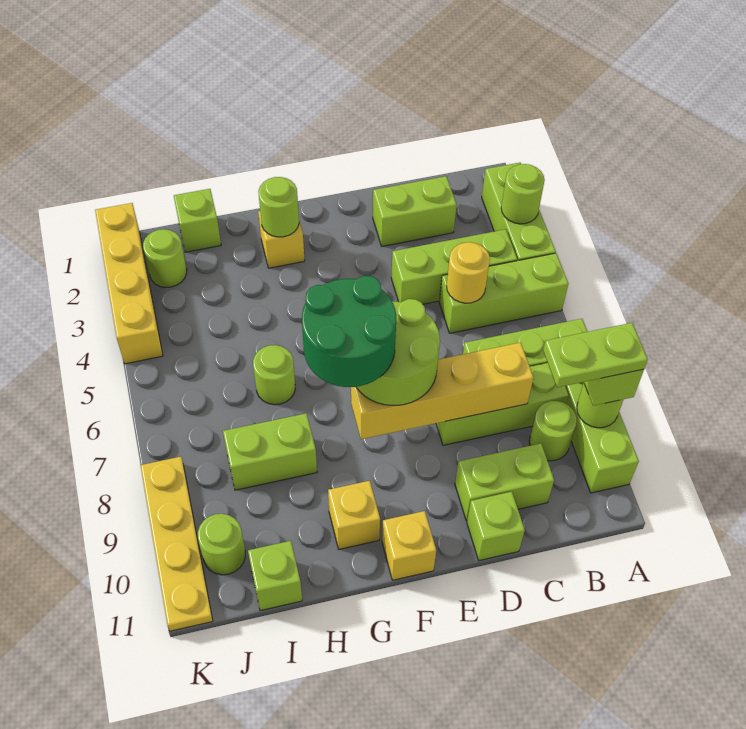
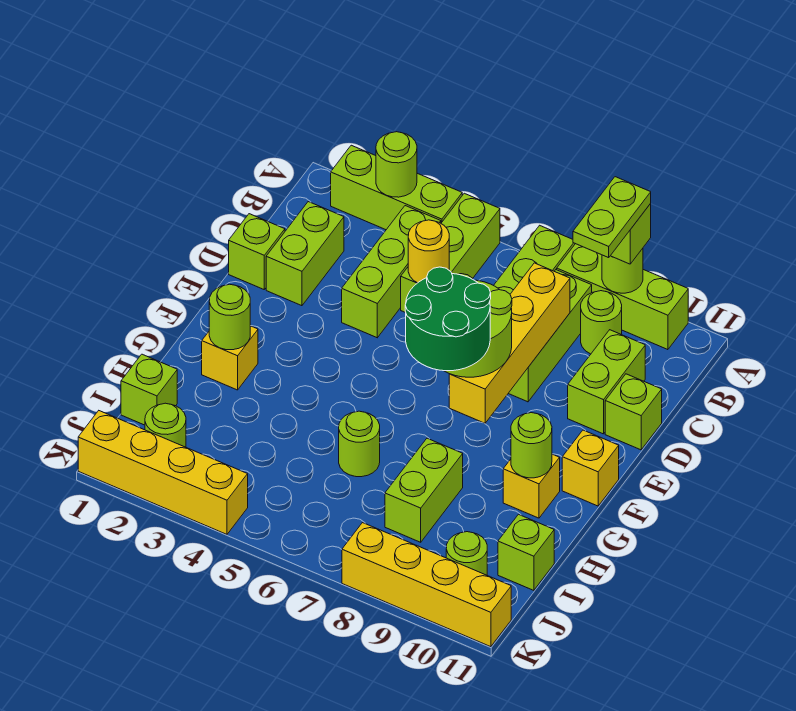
none -> lime brick D1 level 1
none -> lime round brick G10 level 2
yellow plate K8:K11 level 1 -> yellow brick K8:K11 level 1

